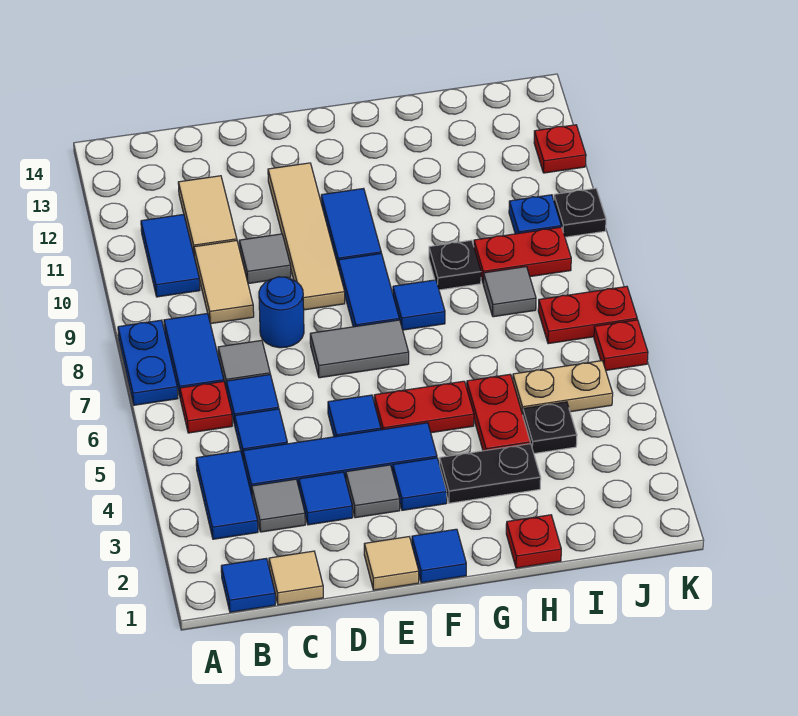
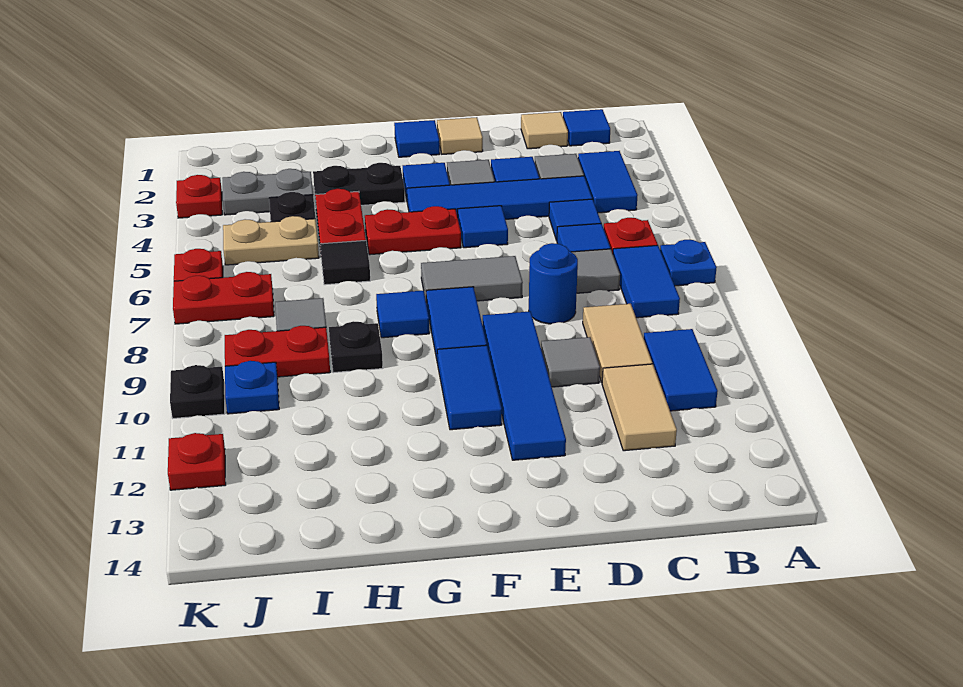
blue plate A7:A8 level 1 -> blue plate A7 level 1
tan tile E9:E12 level 1 -> blue tile E9:E12 level 1
red plate H1 level 1 -> red plate K3 level 1
none -> black tile H6 level 1
none -> grey plate I3:J3 level 1

